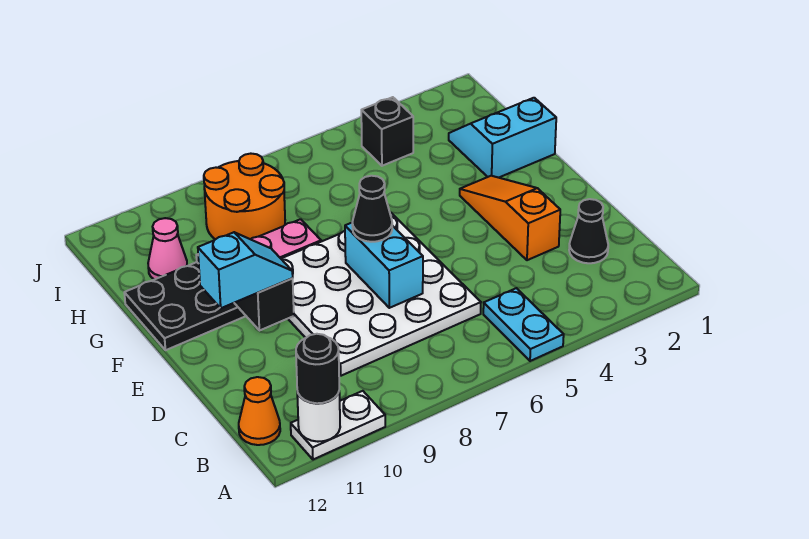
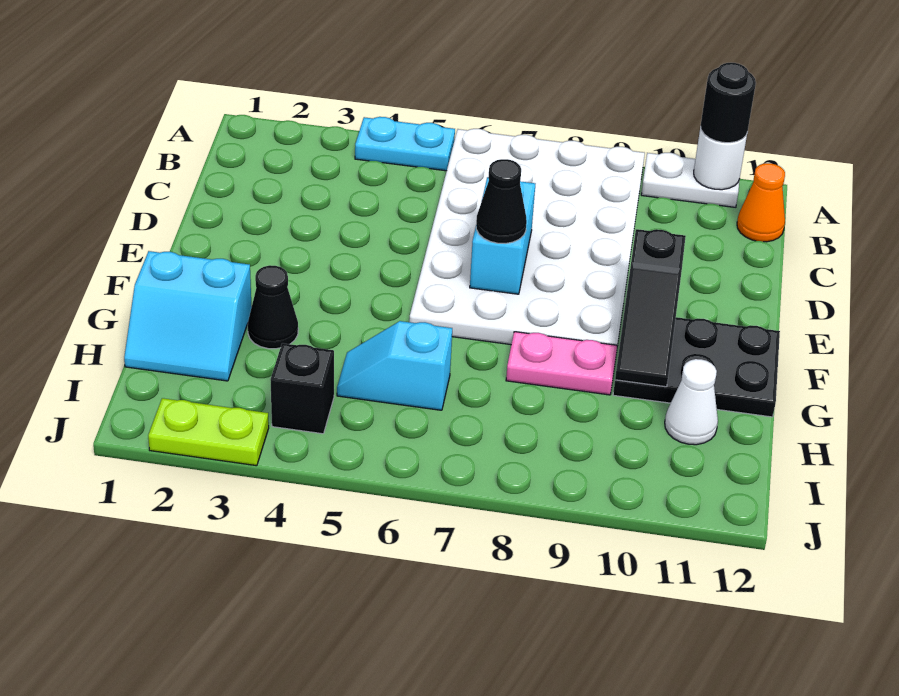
cyan plate A5:B5 level 1 -> cyan plate A4:A5 level 1
black cone C2 level 1 -> black cone G3 level 1
white plate C6:F9 level 1 -> white plate A6:F9 level 1
orange slope D3:F3 level 1 top D -> none
cyan slope E10:E11 level 3 top 11 -> cyan slope H5:H6 level 1 top 6
orange round brick H8:I9 level 1 -> none
pink cone H11 level 1 -> white cone H11 level 1
none -> lime plate J2:J3 level 1

